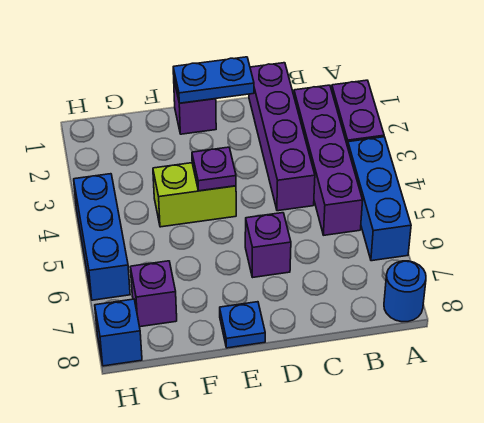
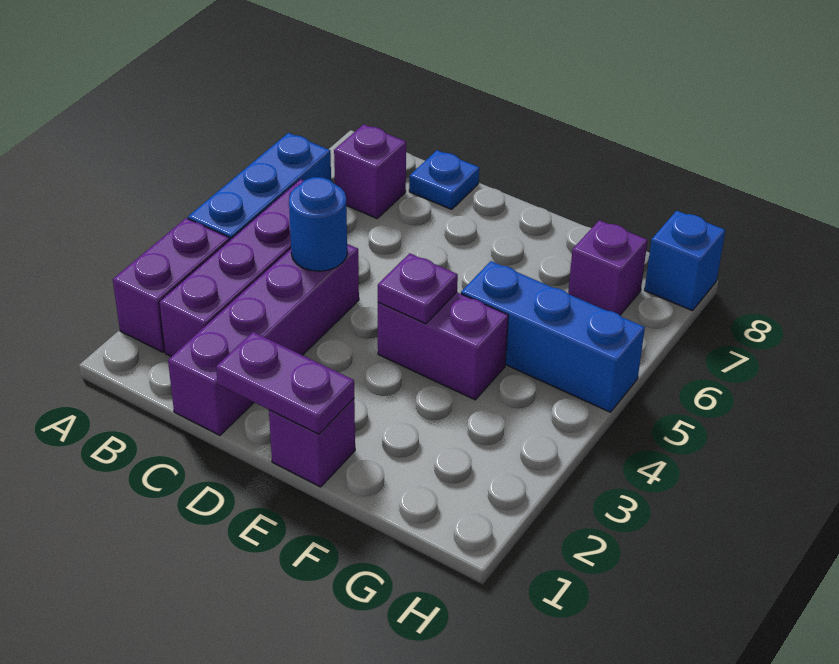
blue round brick A8 level 1 -> blue round brick C4 level 2
blue plate D1:E1 level 2 -> purple plate D1:E1 level 2
purple brick D6 level 1 -> purple brick B7 level 1
lime brick E4:F4 level 1 -> purple brick E4:F4 level 1
blue plate E8 level 1 -> blue plate C8 level 1
blue brick H4:H6 level 1 -> blue brick F5:H5 level 1

